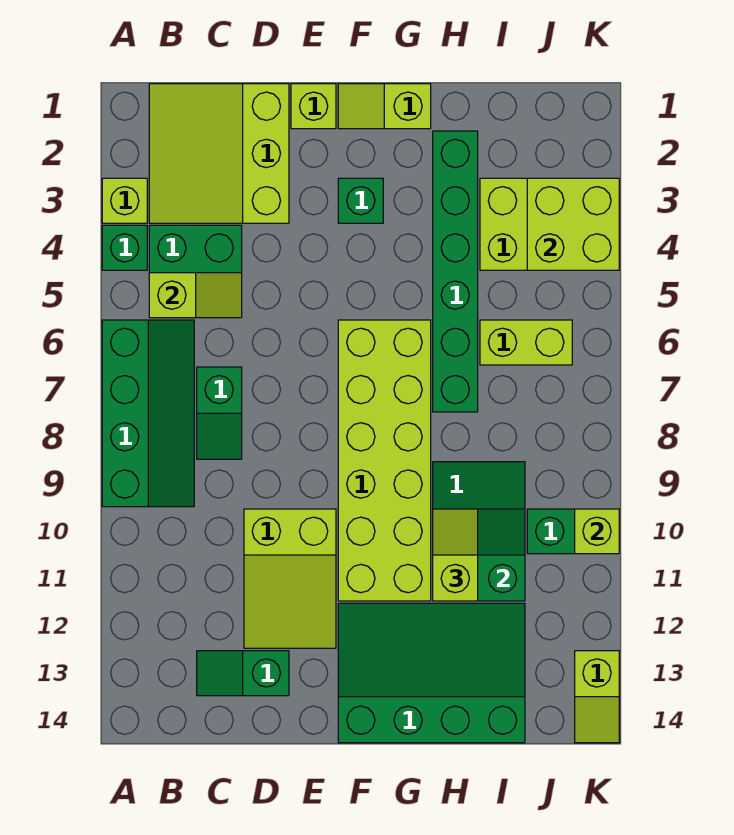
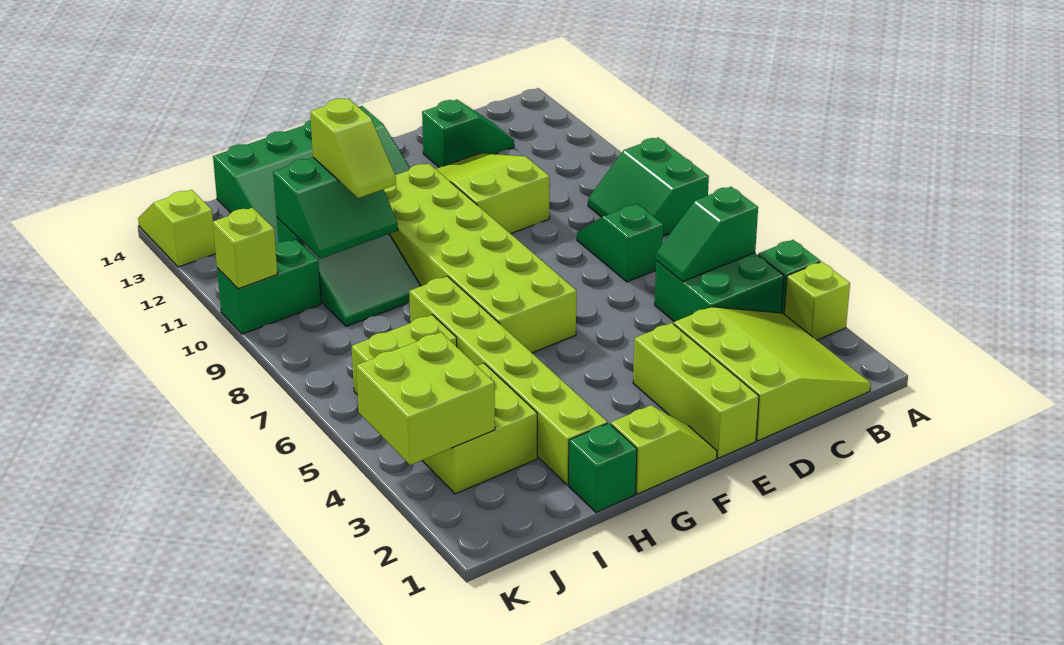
green slope A6:B9 level 1 top A -> green slope A8:B9 level 1 top A
lime slope B5:C5 level 2 top B -> green slope B5:C5 level 2 top B
lime brick E1 level 1 -> lime brick E1:E3 level 1
green brick F3 level 1 -> green brick H1 level 1
green brick H2:H7 level 1 -> lime brick H2:H7 level 1

